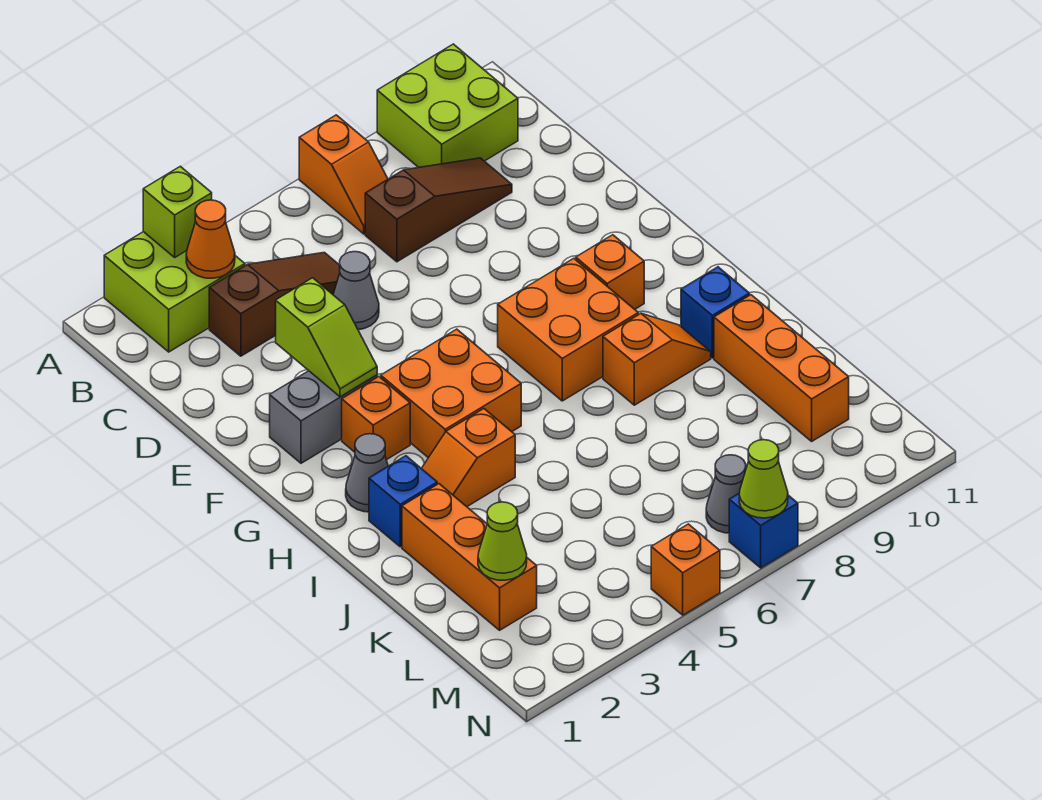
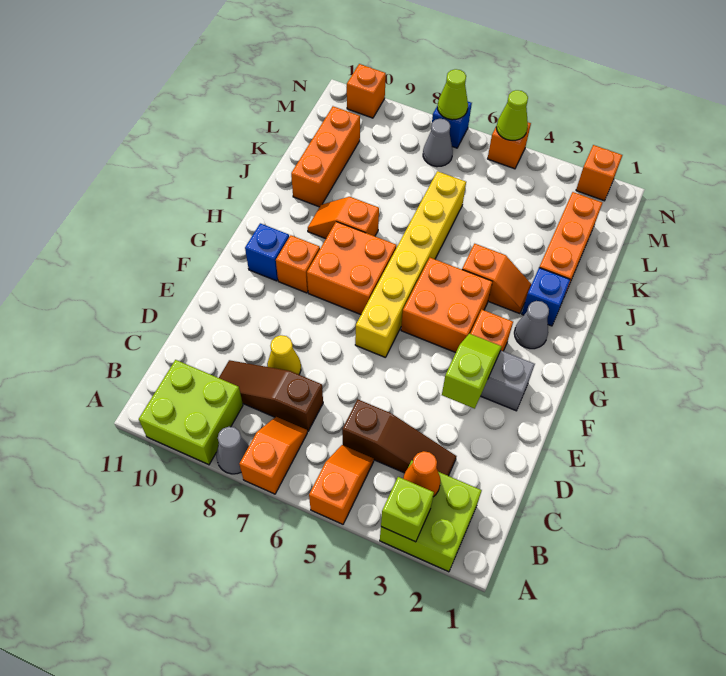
none -> orange slope A5:B5 level 1 top A
brown slope C3:C5 level 1 top 3 -> brown slope C3:C5 level 1 top 5
grey cone D5 level 1 -> grey cone A8 level 1
none -> yellow cone D8 level 1
none -> yellow brick F6:K6 level 1
blue brick I10 level 1 -> blue brick G10 level 1
lime cone L2 level 2 -> lime cone N5 level 2
none -> orange brick N2 level 1
none -> orange brick N10 level 1

